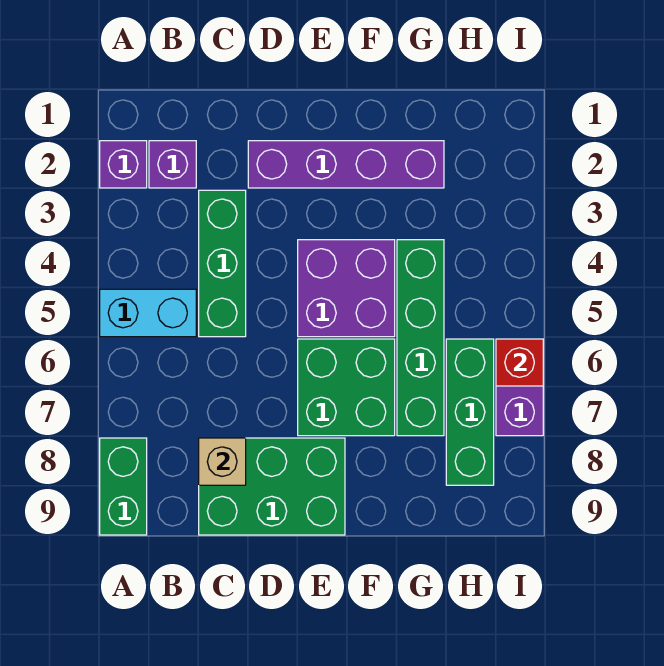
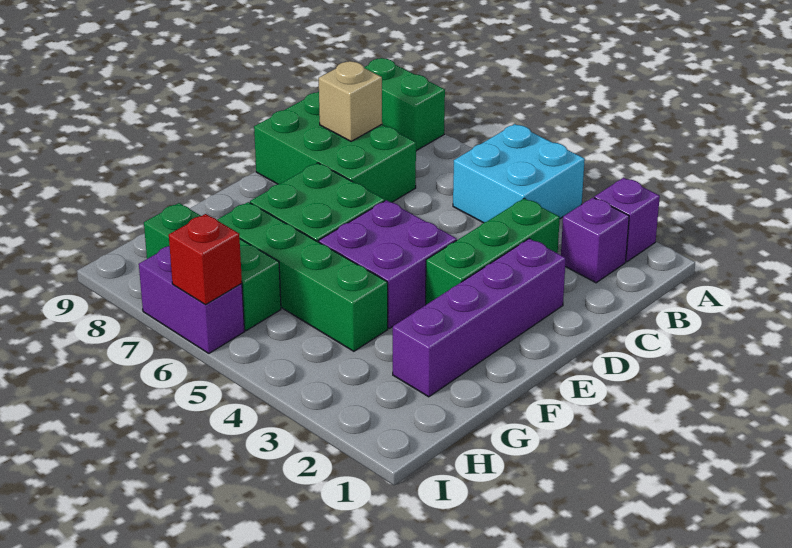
cyan brick A5:B5 level 1 -> cyan brick A4:B5 level 1
green brick C3:C5 level 1 -> green brick C3:E3 level 1
green brick C8:E9 level 1 -> green brick C7:D9 level 1

